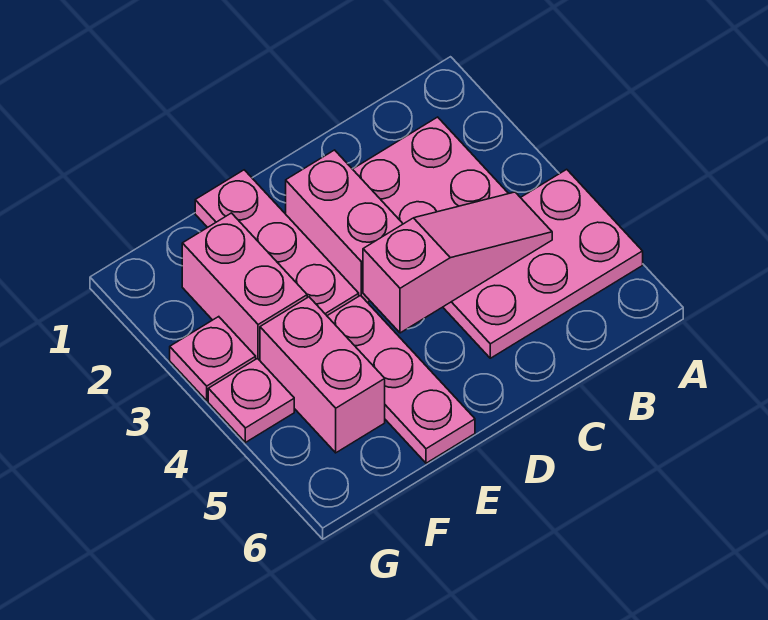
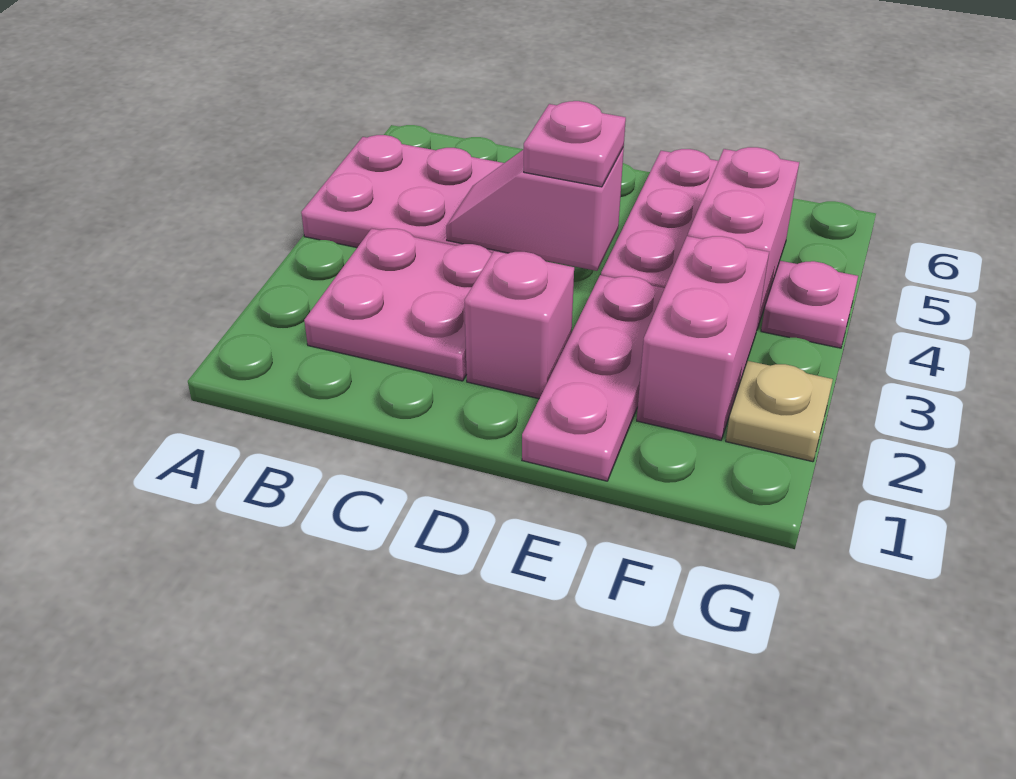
pink slope B4:D4 level 2 top D -> pink slope C4:D4 level 2 top D
pink brick D2:D3 level 1 -> pink brick D2 level 1
none -> tan plate G2 level 1
pink plate G3 level 1 -> pink plate D4 level 3

